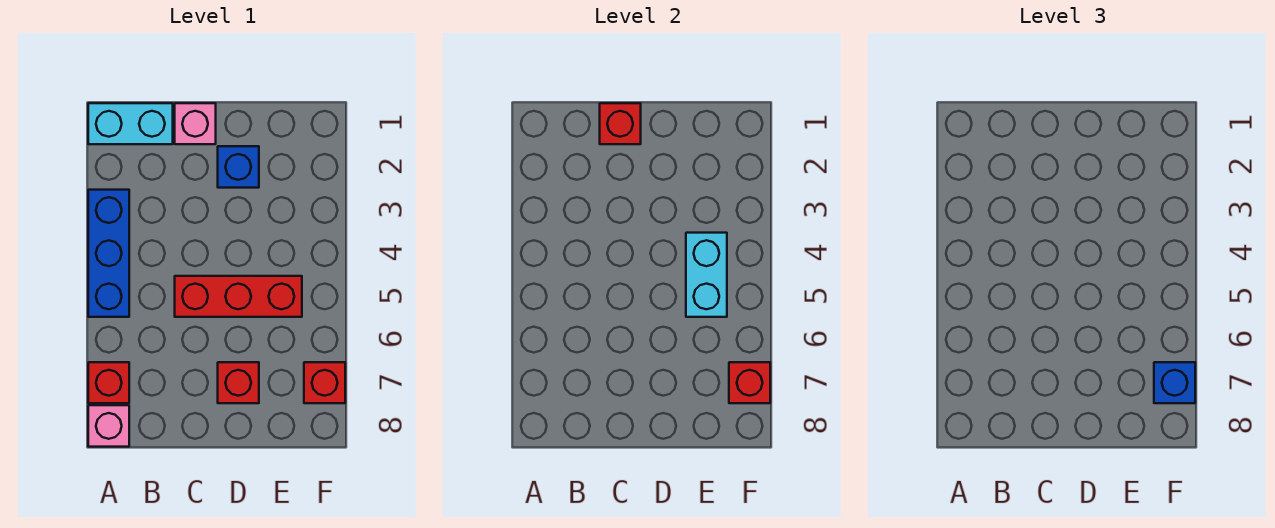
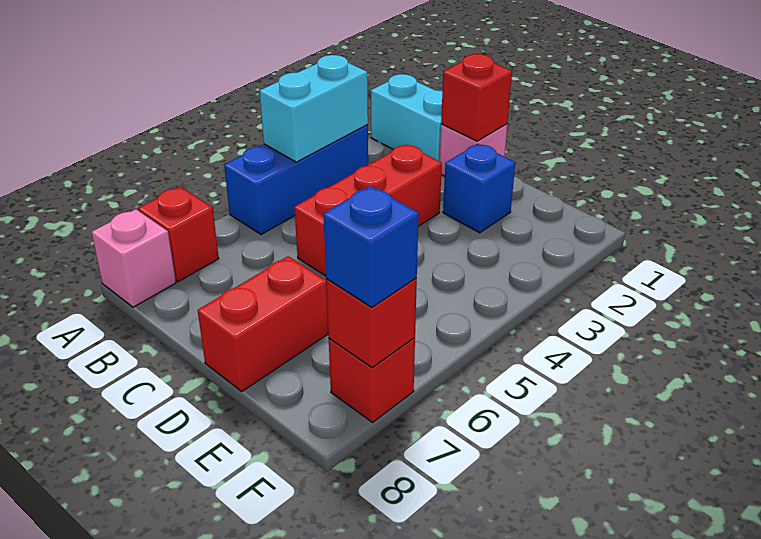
red brick C5:E5 level 1 -> red brick C3:C5 level 1
red brick D7 level 1 -> red brick D7:D8 level 1
cyan brick E4:E5 level 2 -> cyan brick A3:A4 level 2

